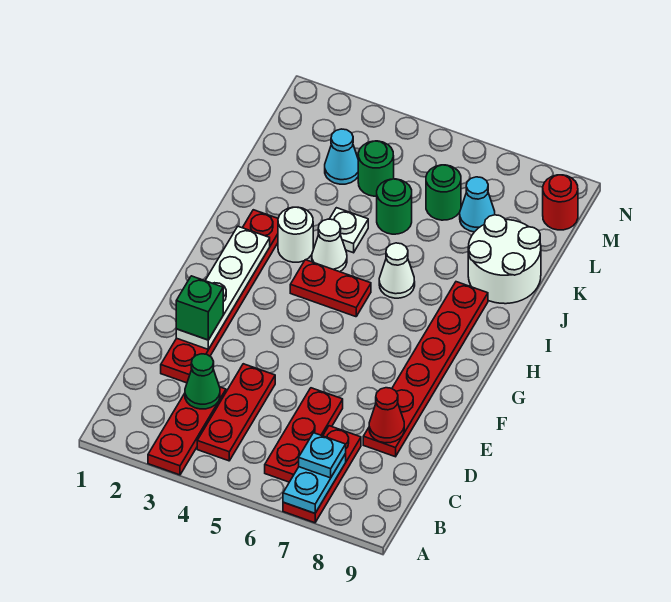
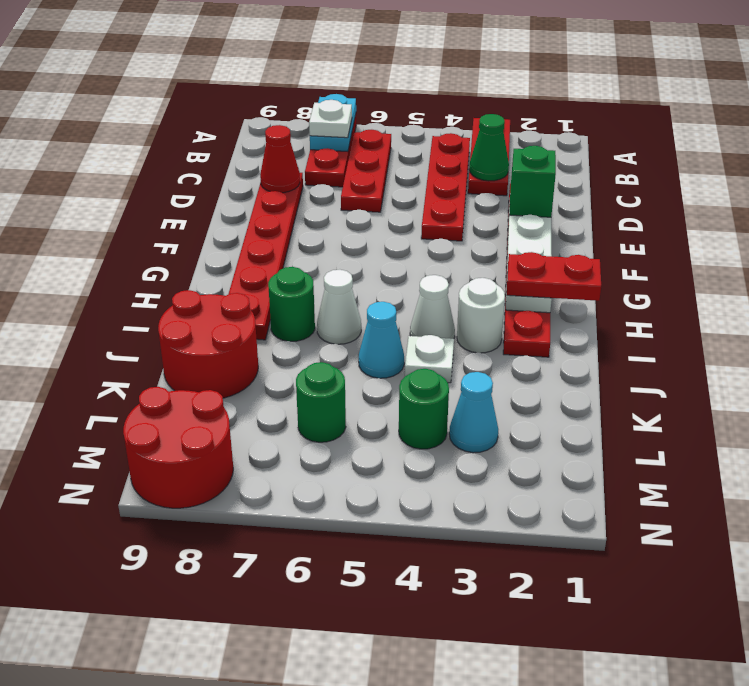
red plate B4:D4 level 1 -> red plate B4:E4 level 1
cyan plate B7 level 3 -> white plate B7 level 3
red plate H4:H5 level 1 -> red plate H1:H2 level 3
white round brick J8:K9 level 1 -> red round brick J8:K9 level 1
green round brick K5 level 1 -> green round brick I7 level 1
cyan cone L7 level 1 -> cyan cone J5 level 1
red round brick M9 level 1 -> red round brick M8:N9 level 1

